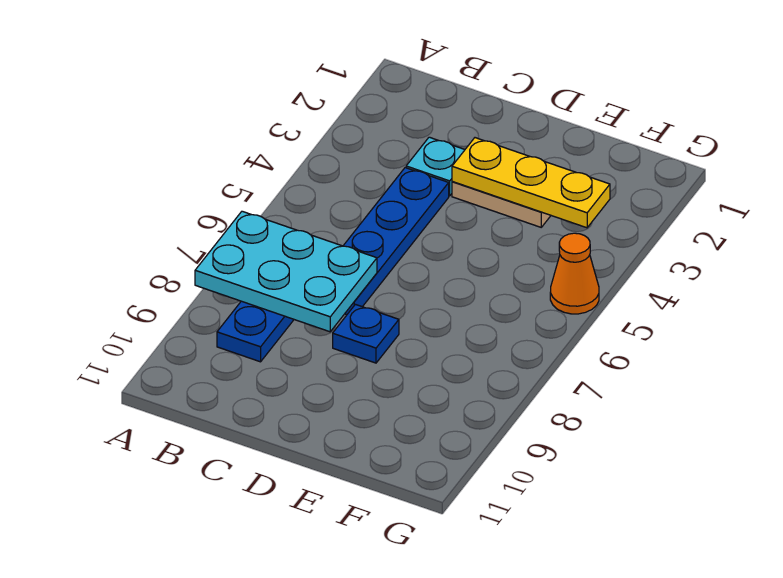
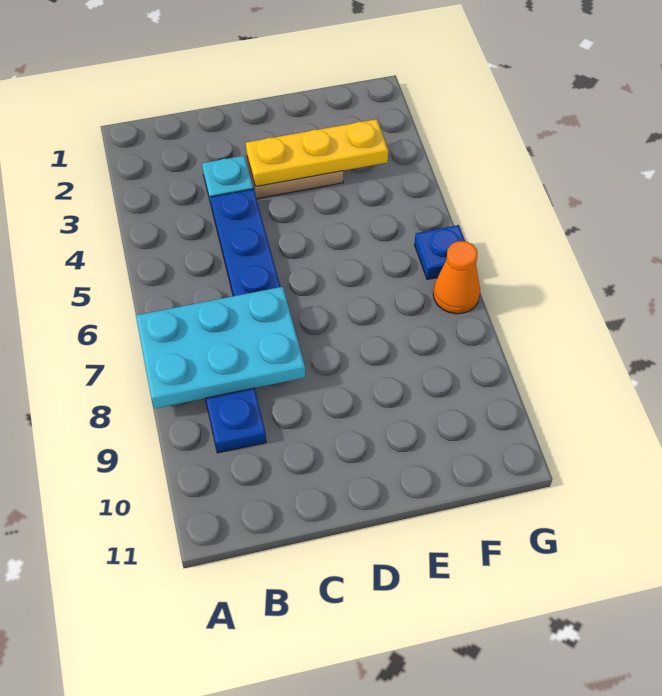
blue plate D8 level 1 -> blue plate G6 level 1
orange cone G5 level 1 -> orange cone G7 level 1

